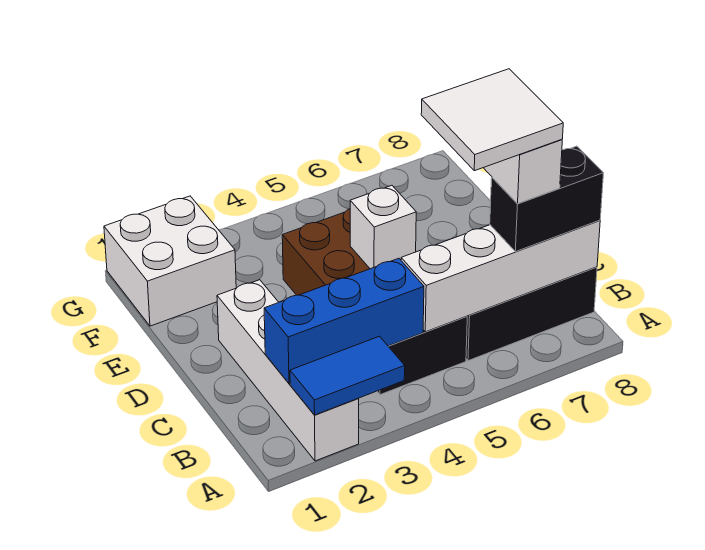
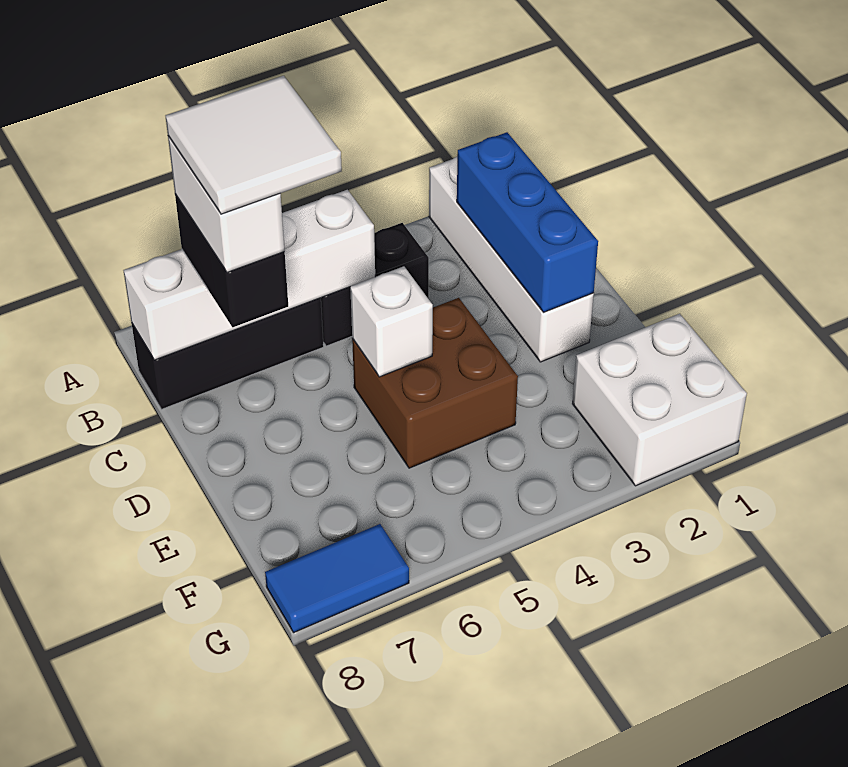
blue tile A2:A3 level 2 -> blue tile G7:G8 level 1
blue brick B2:B4 level 2 -> blue brick B2:D2 level 2
black brick B7:B8 level 3 -> black brick B7:C7 level 3

